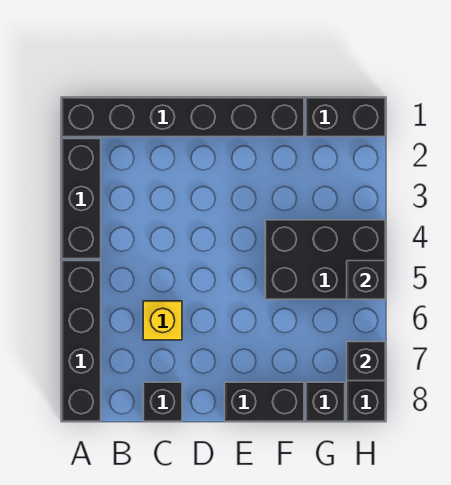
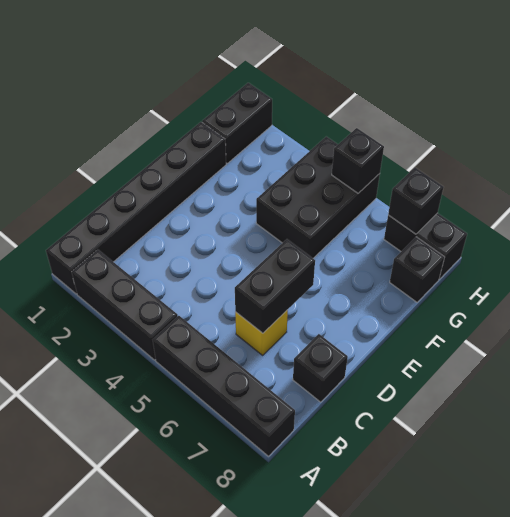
black brick E8:F8 level 1 -> black brick C6:D6 level 2

